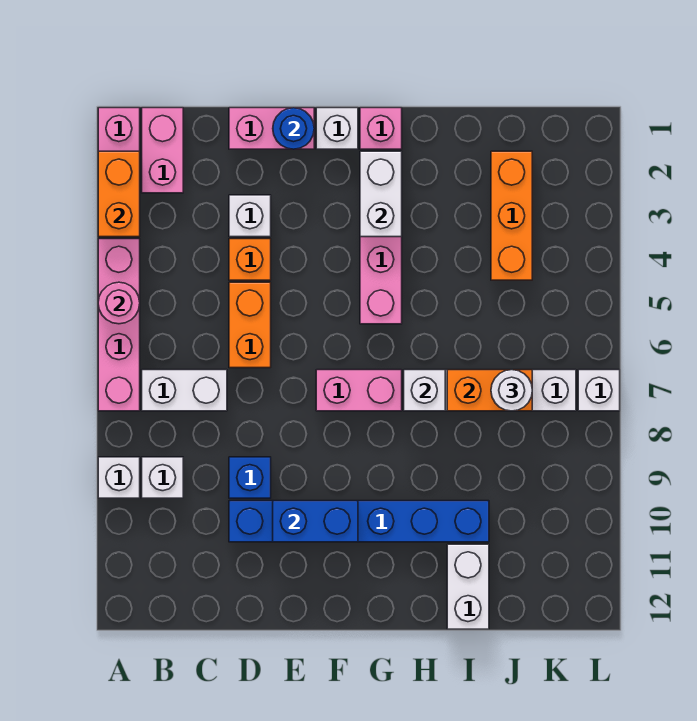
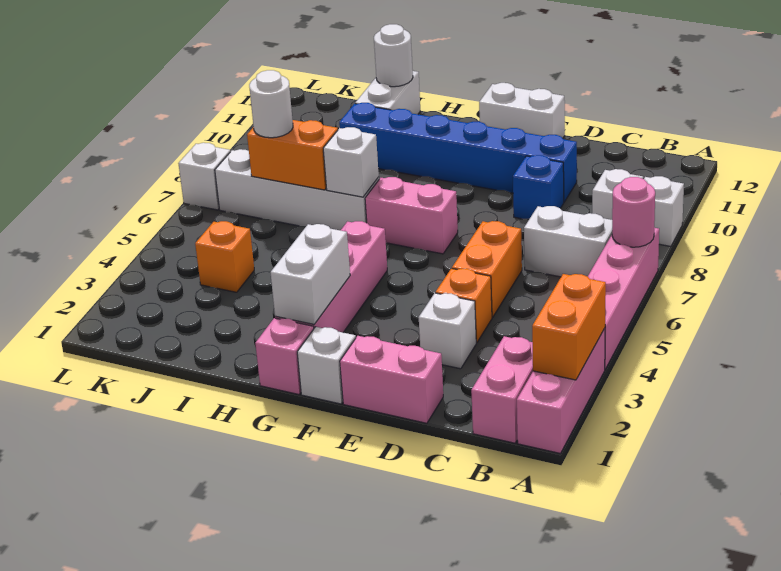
pink round brick A5 level 2 -> pink round brick A7 level 2
blue round brick E1 level 2 -> none
blue brick E10:F10 level 2 -> none
none -> white brick E12:F12 level 1
none -> white round brick I12 level 2
orange brick J2:J4 level 1 -> orange brick J4 level 1

